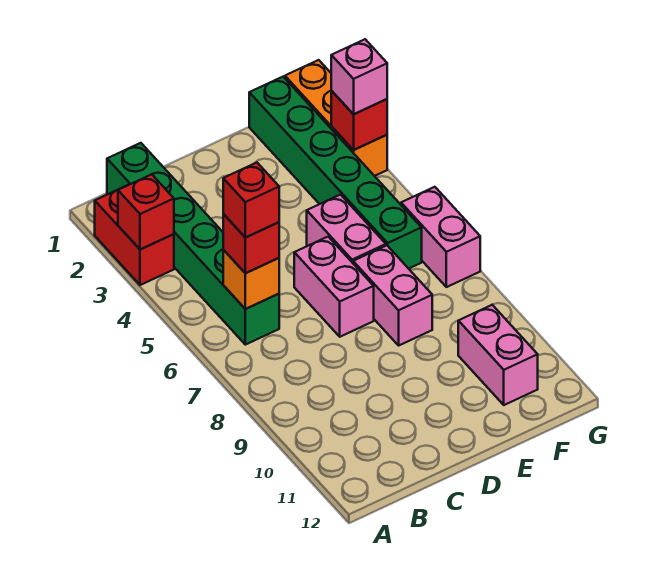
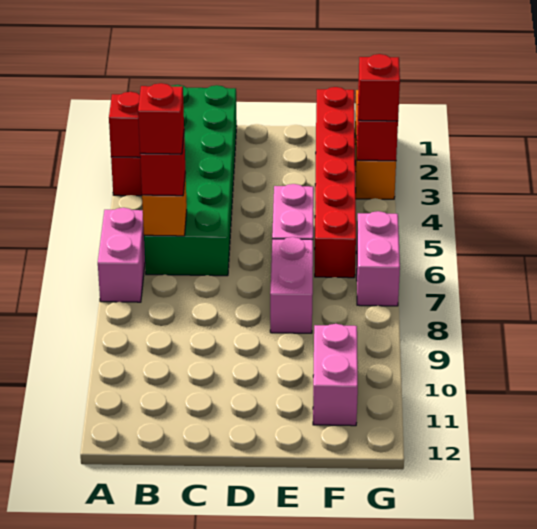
green brick B1:B6 level 1 -> green brick B1:C6 level 1
pink brick D6:D7 level 1 -> pink brick A6:A7 level 1
green brick F1:F6 level 1 -> red brick F1:F6 level 1
pink brick G3 level 3 -> red brick G3 level 3

